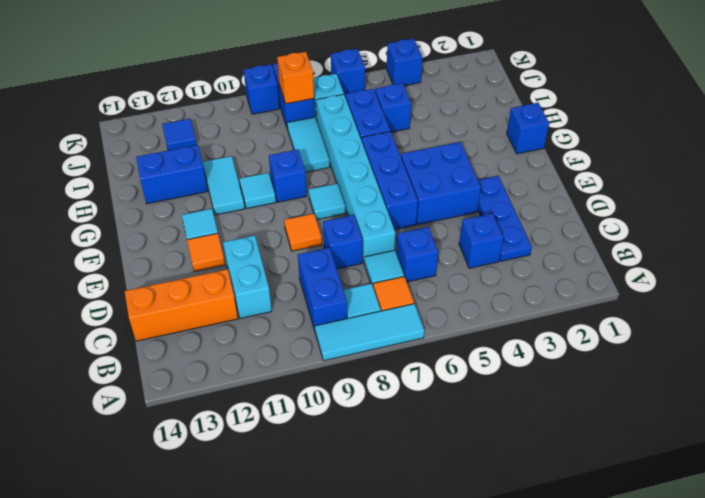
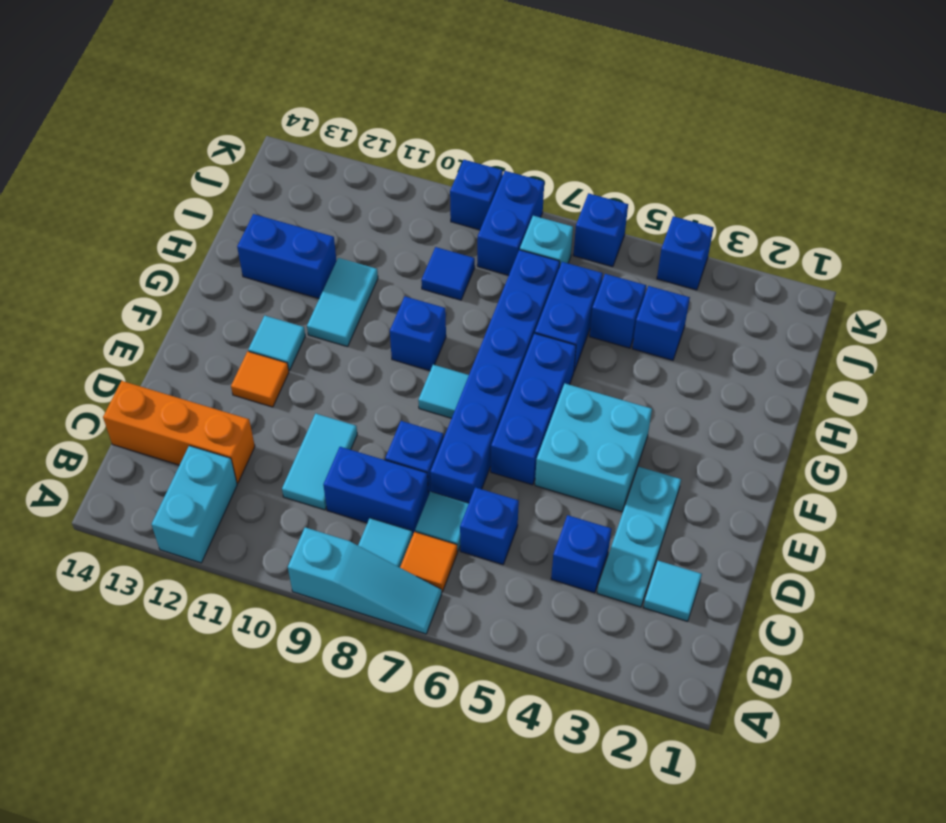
cyan tile A7:A9 level 1 -> cyan slope A7:A9 level 1 top 9
blue brick B9:C9 level 1 -> blue brick C8:C9 level 1
blue plate C3:E3 level 1 -> cyan plate C3:E3 level 1
cyan brick C11:D11 level 1 -> cyan brick A12:B12 level 1
cyan brick D7:I7 level 1 -> blue brick D7:I7 level 1
blue brick E4:F5 level 1 -> cyan brick E4:F5 level 1
orange tile E9 level 1 -> none
blue brick G1 level 1 -> blue brick I4 level 1
cyan tile G10 level 1 -> cyan tile C2 level 1
cyan tile H8:I8 level 1 -> cyan tile C10:D10 level 1
orange brick J8 level 2 -> none
blue tile J12 level 1 -> blue tile I9 level 1

